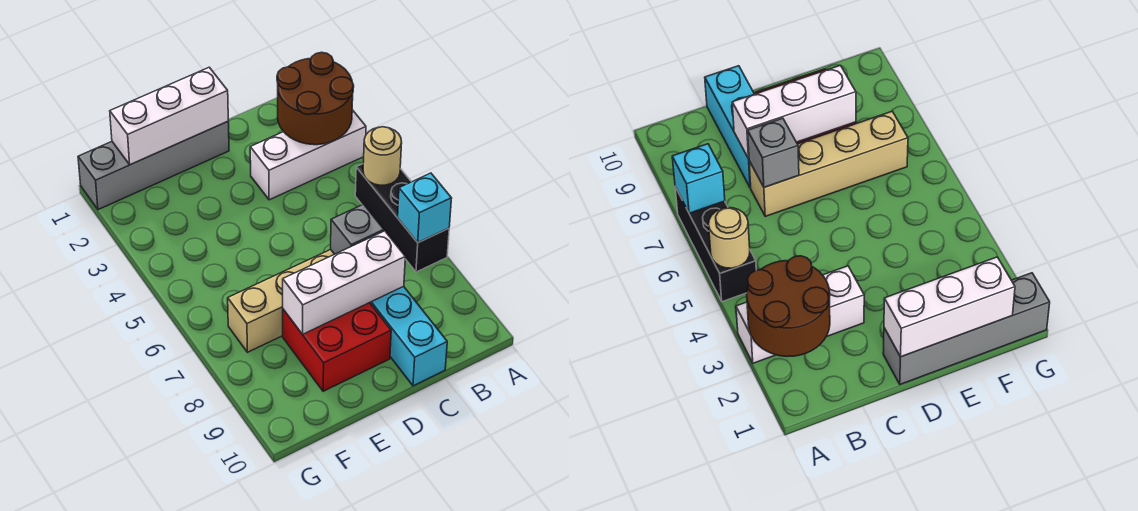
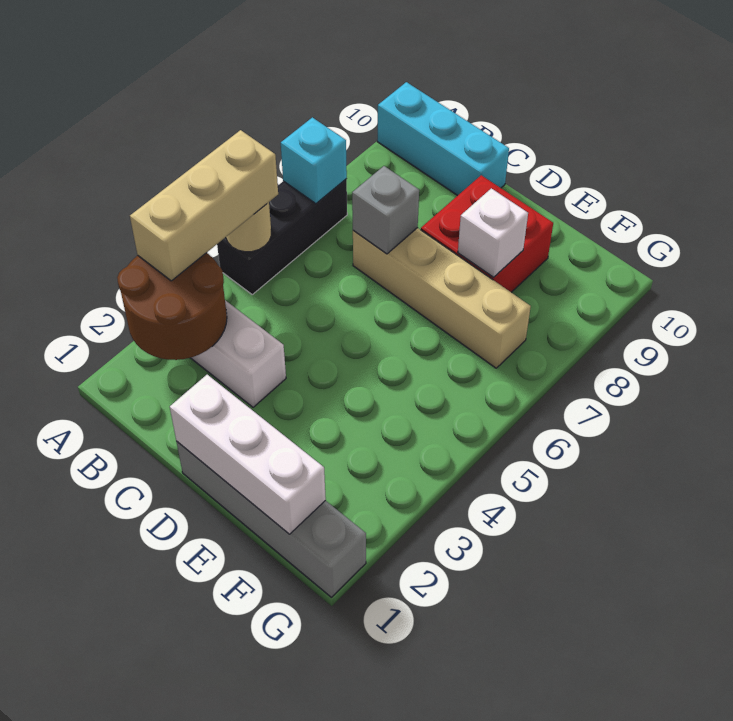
none -> tan brick A3:A5 level 3
cyan brick C8:C10 level 1 -> cyan brick A10:C10 level 1
white brick C8:E8 level 2 -> white brick E8 level 2

